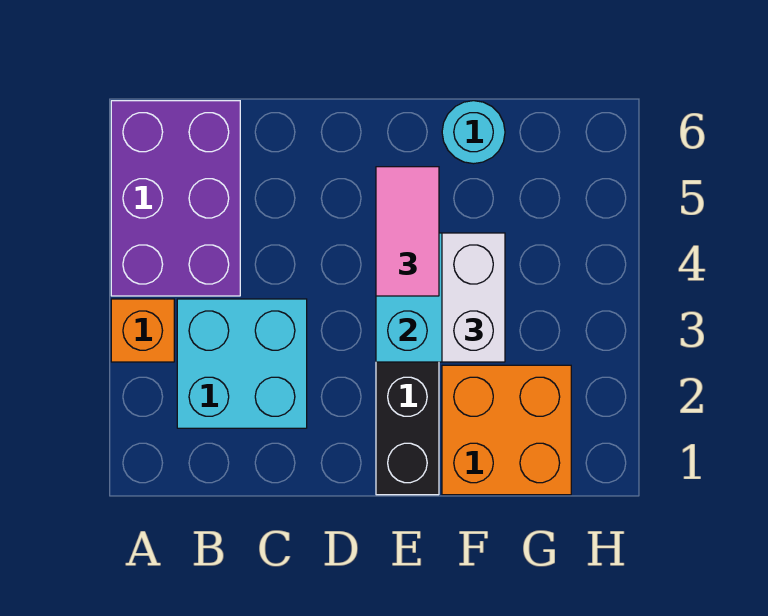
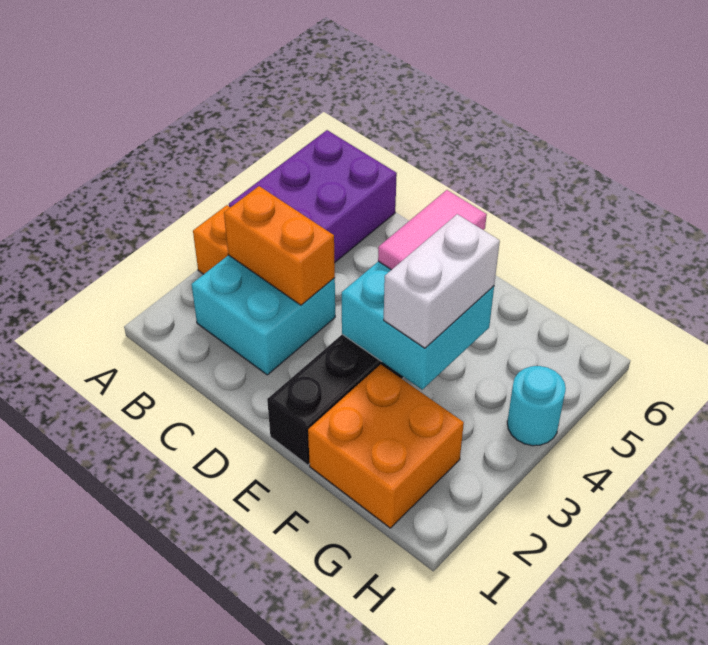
none -> orange brick B3:C3 level 2
cyan round brick F6 level 1 -> cyan round brick H4 level 1

